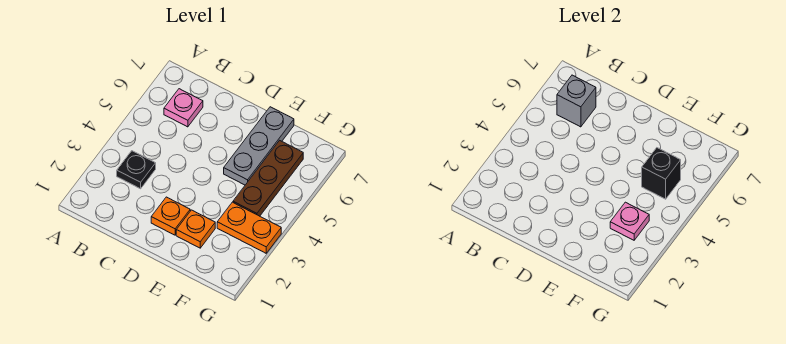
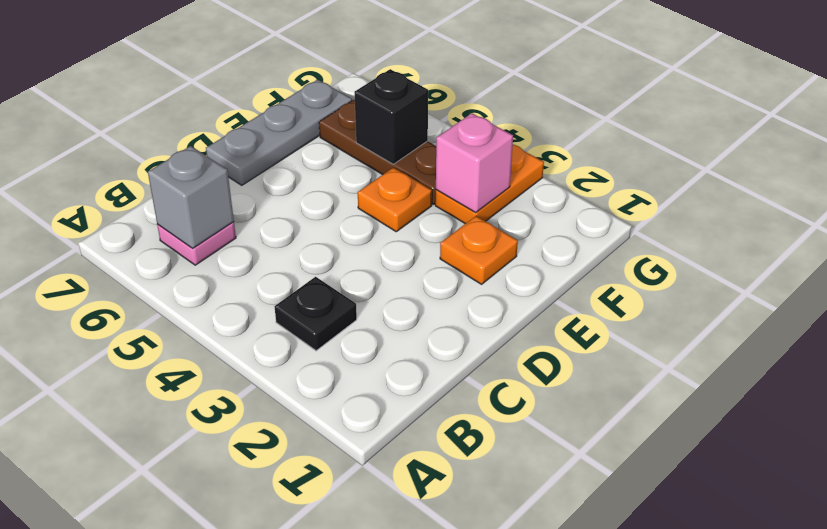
orange plate D2 level 1 -> orange plate E4 level 1
grey plate E5:E7 level 1 -> grey plate D7:F7 level 1
pink plate F3 level 2 -> pink brick F3 level 2

